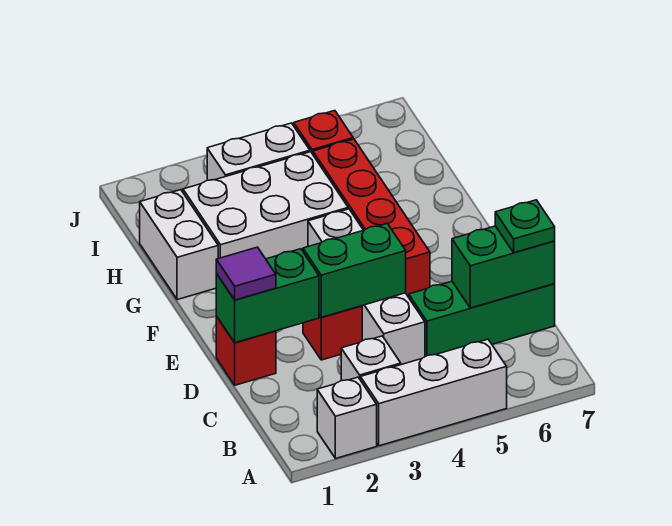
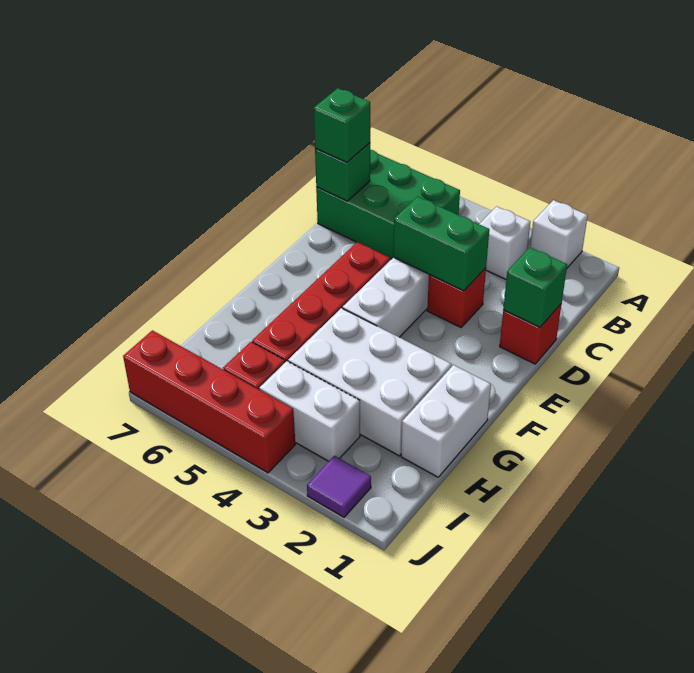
white brick A3:A5 level 1 -> none
green brick C5:C7 level 1 -> green brick B5:C7 level 1
green brick C6:C7 level 2 -> green brick C7 level 2
green plate C7 level 3 -> green brick C7 level 3
green brick D1:D2 level 2 -> green brick D1 level 2
purple tile D1 level 3 -> purple tile J2 level 1
none -> red brick J4:J7 level 1

